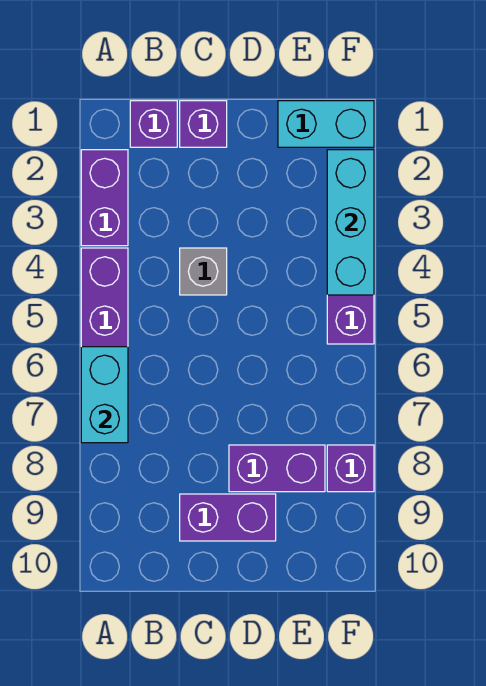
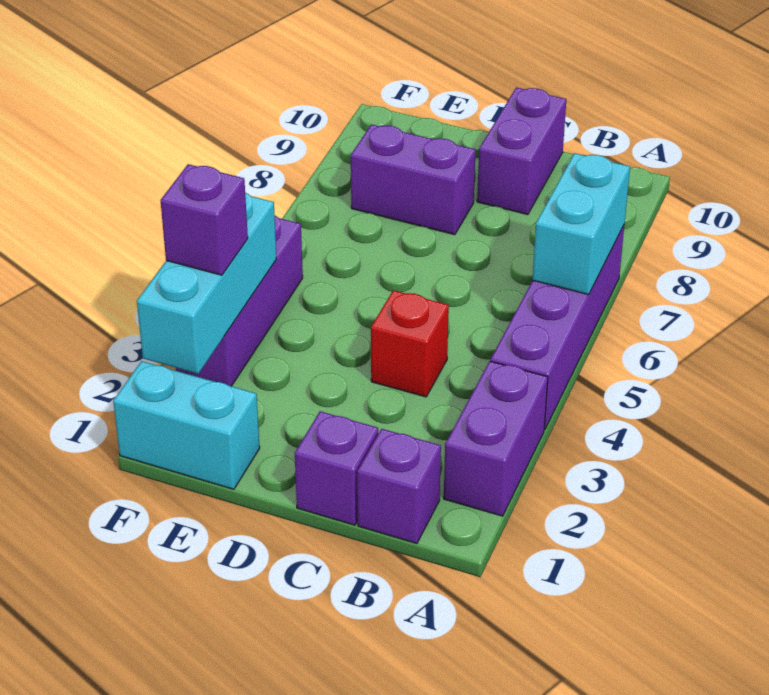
grey brick C4 level 1 -> red brick C4 level 1
purple brick C9:D9 level 1 -> purple brick C9:C10 level 1
purple brick F8 level 1 -> purple brick F3 level 3

